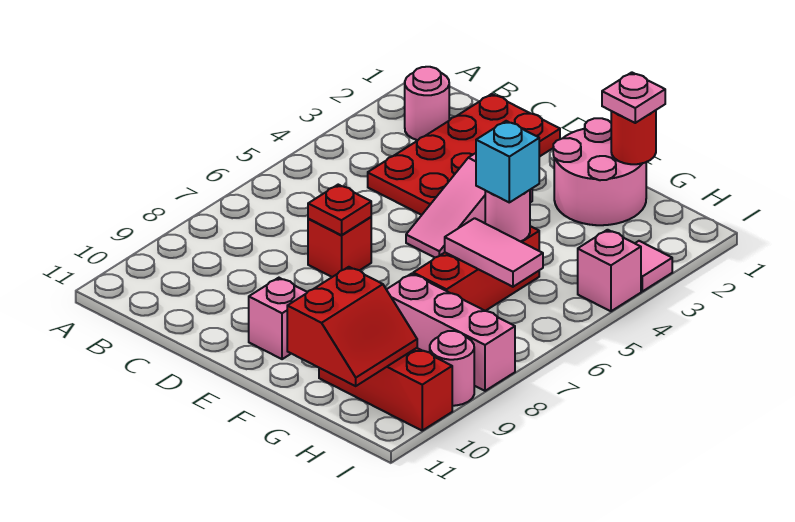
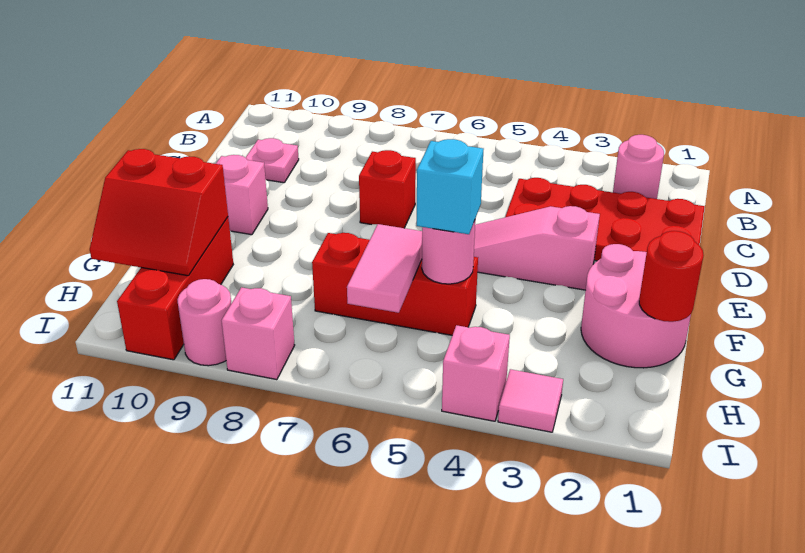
red plate D7 level 2 -> none
pink plate G1 level 3 -> pink plate C10 level 1
pink brick G8:I8 level 1 -> pink brick I8 level 1

